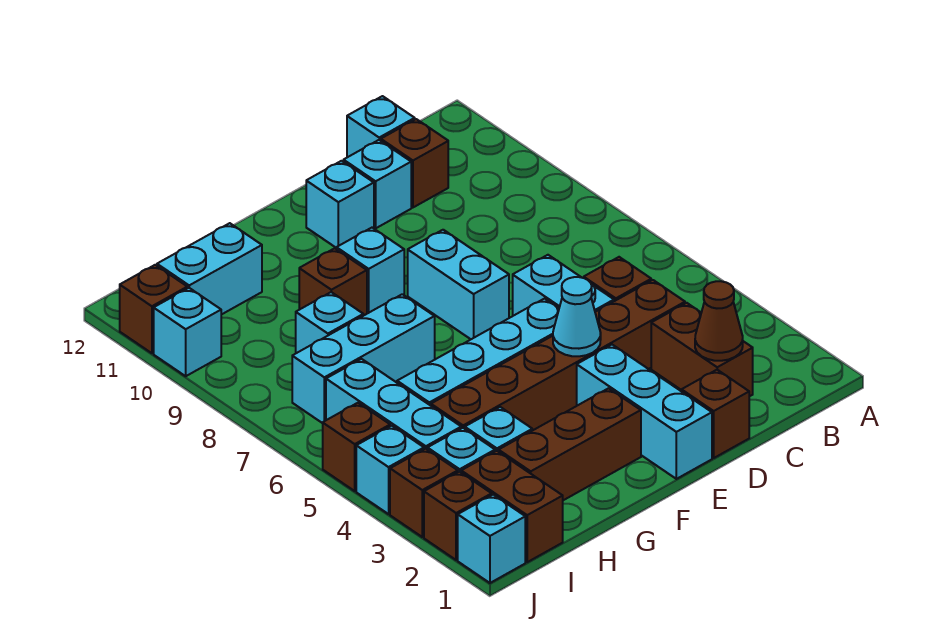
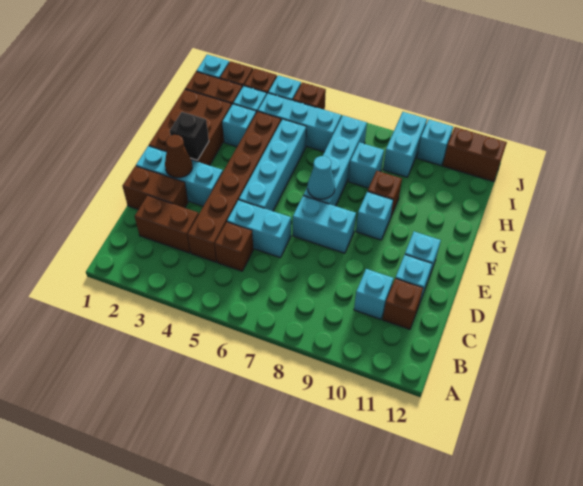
brown cone C2 level 2 -> brown cone E2 level 2
cyan brick C12 level 1 -> cyan brick C10 level 1
brown brick D1 level 1 -> brown brick D1:D2 level 1
cyan cone E4 level 2 -> cyan cone F7 level 2
brown brick F2:H2 level 1 -> brown brick F1:H2 level 1
none -> black brick F2 level 2
cyan brick G7:I7 level 1 -> cyan brick F7:I7 level 1
cyan brick H11:I11 level 1 -> cyan brick I9:J9 level 1
brown brick J11 level 1 -> brown brick J11:J12 level 1

